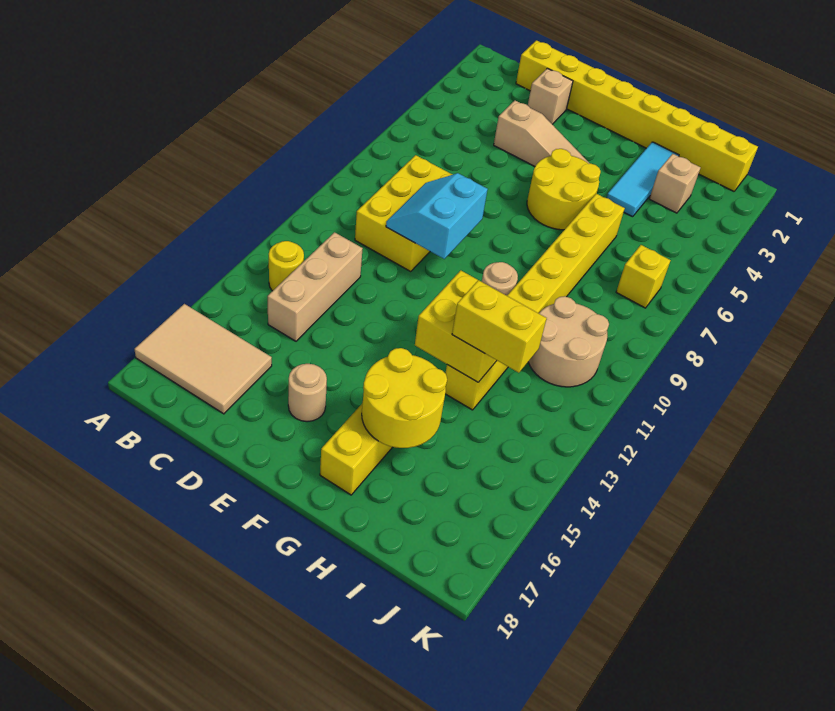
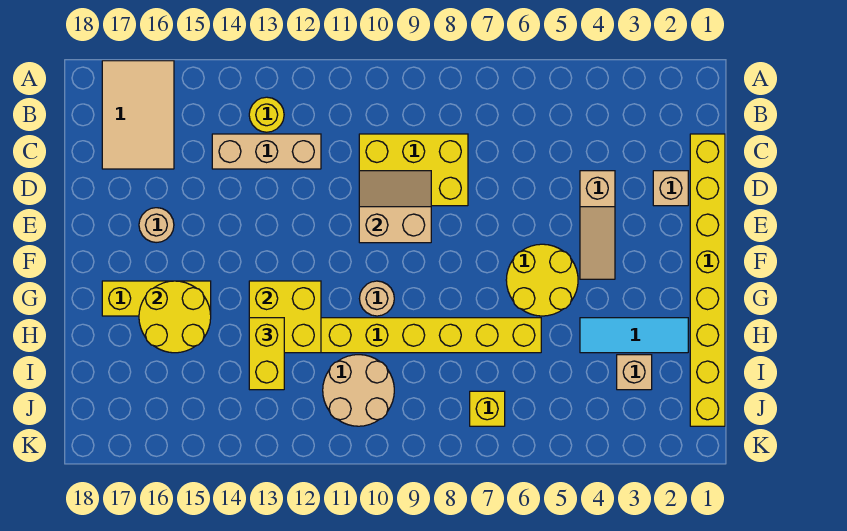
cyan slope D9:E10 level 2 top E -> tan slope D9:E10 level 2 top E

